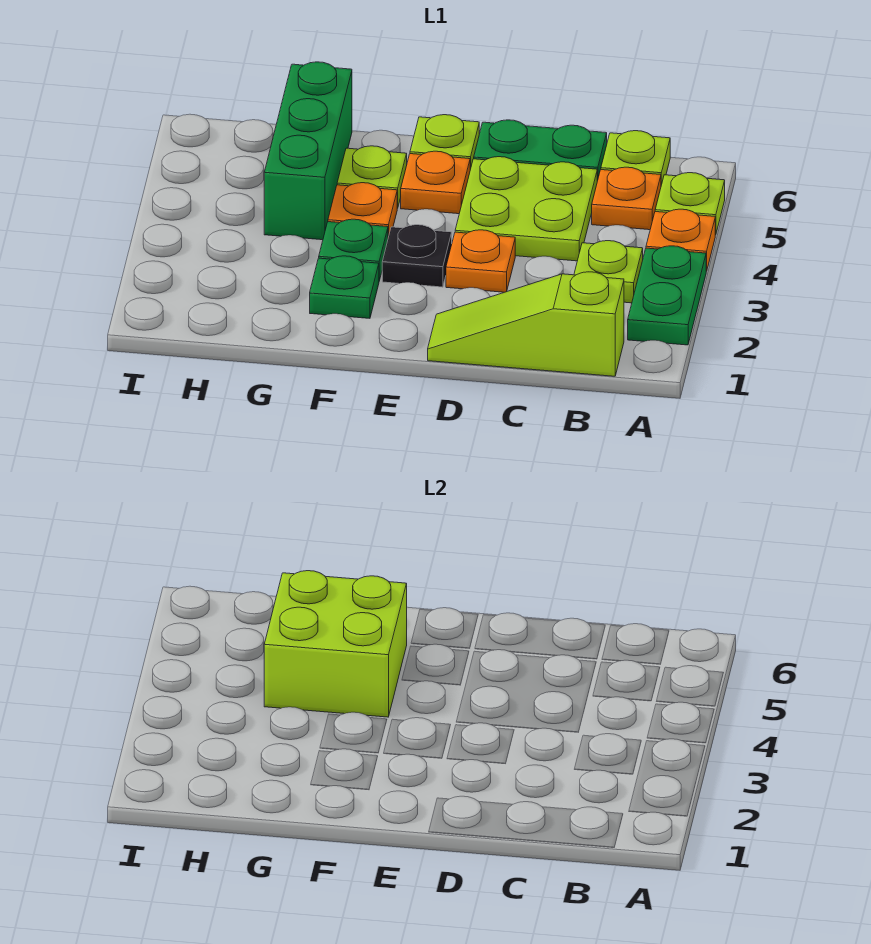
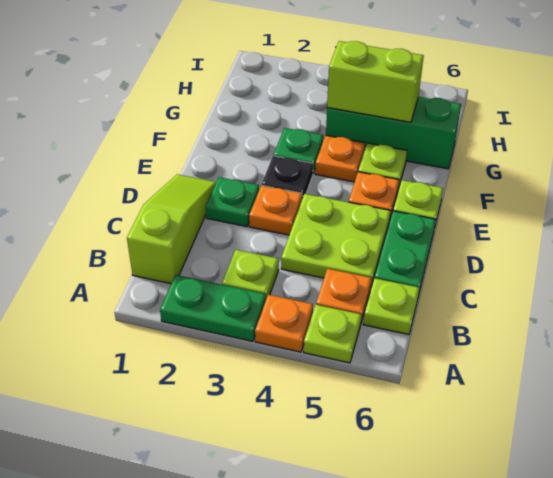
green plate F2 level 1 -> green plate D2 level 1
lime brick F4:G5 level 2 -> lime brick G4:G5 level 2

